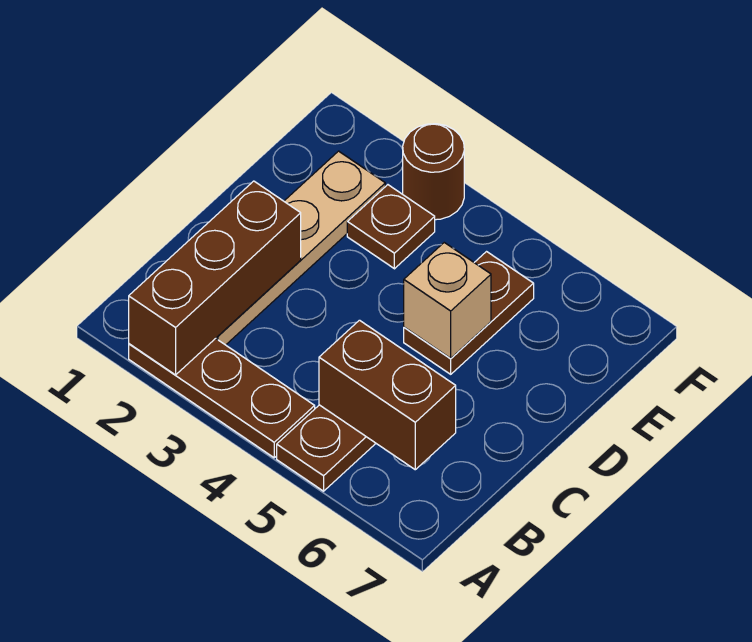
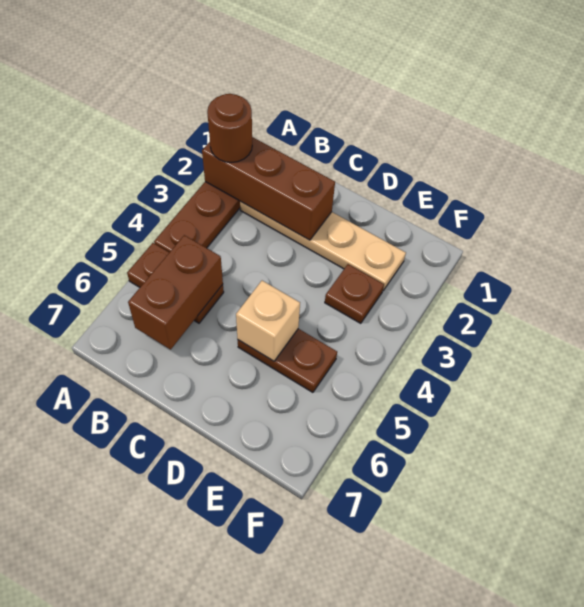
brown round brick F3 level 1 -> brown round brick A2 level 3

